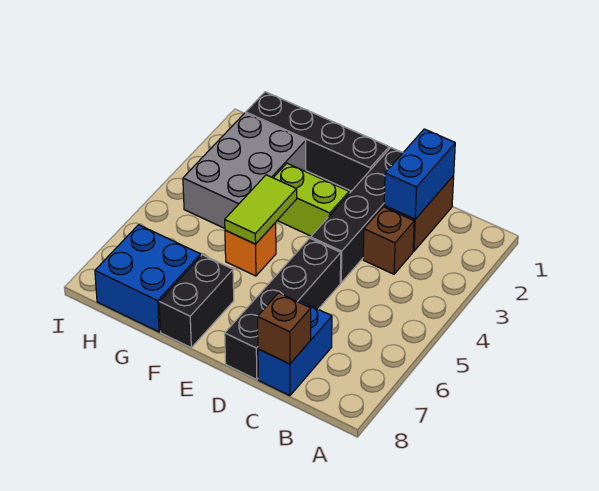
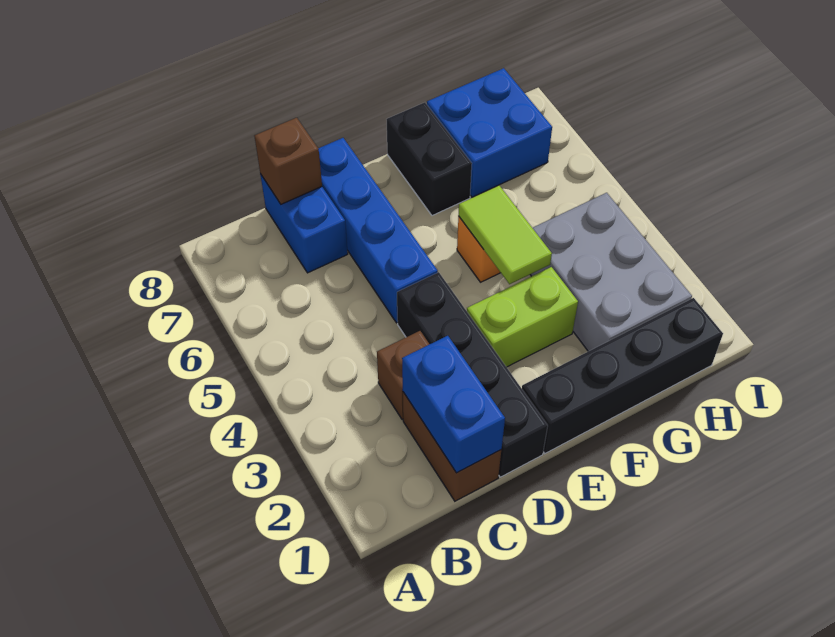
black brick D5:D8 level 1 -> blue brick D5:D8 level 1

